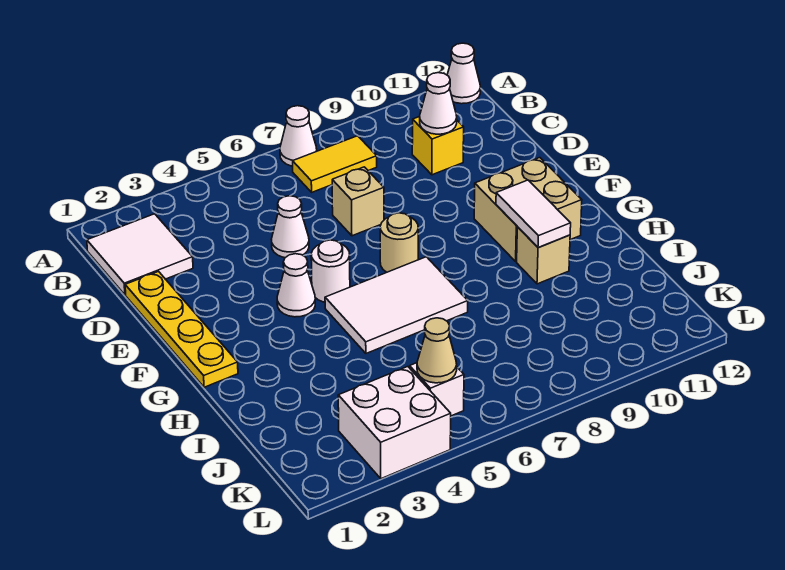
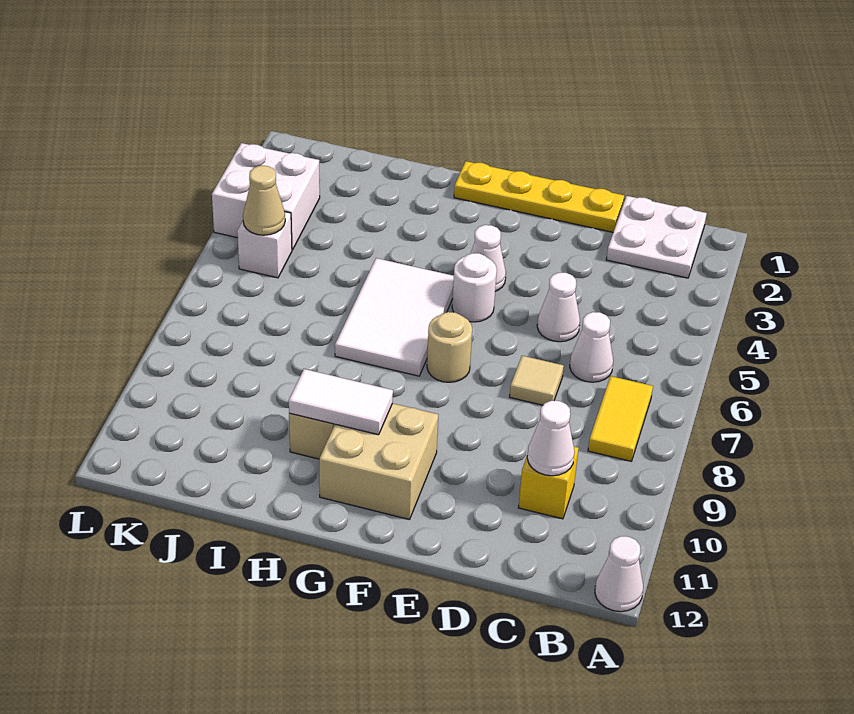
white cone A7 level 1 -> white cone C6 level 1
white tile B1:C2 level 1 -> white plate B1:C2 level 1
tan brick D7 level 1 -> tan tile D7 level 1

